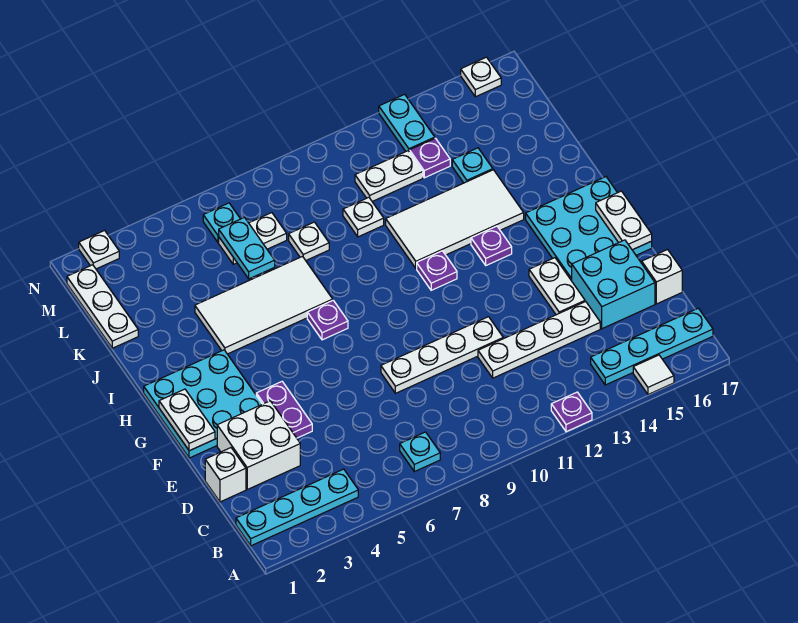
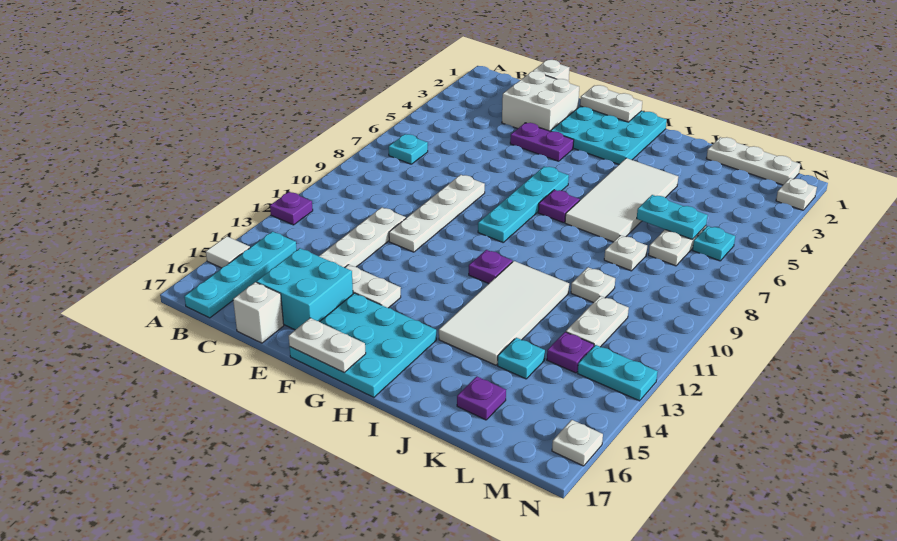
cyan plate B1:B4 level 1 -> cyan plate G6:G9 level 1
purple plate H13 level 1 -> purple plate K16 level 1

